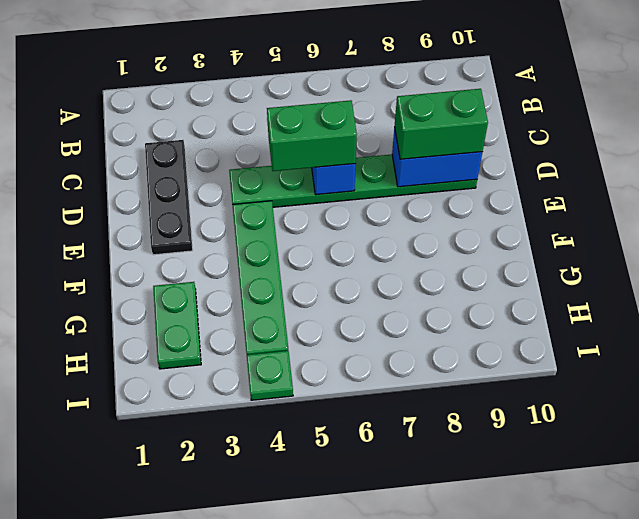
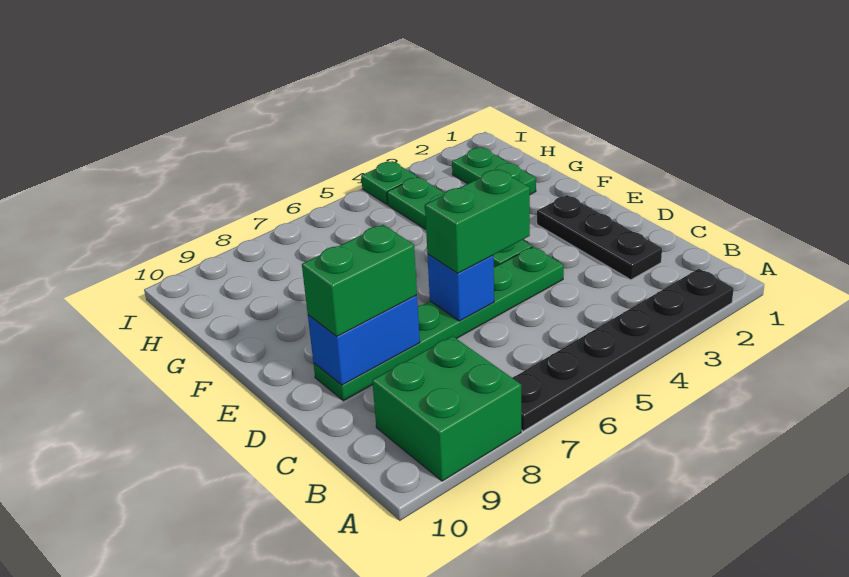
none -> black plate A2:A7 level 1
none -> green brick A8:B9 level 1

